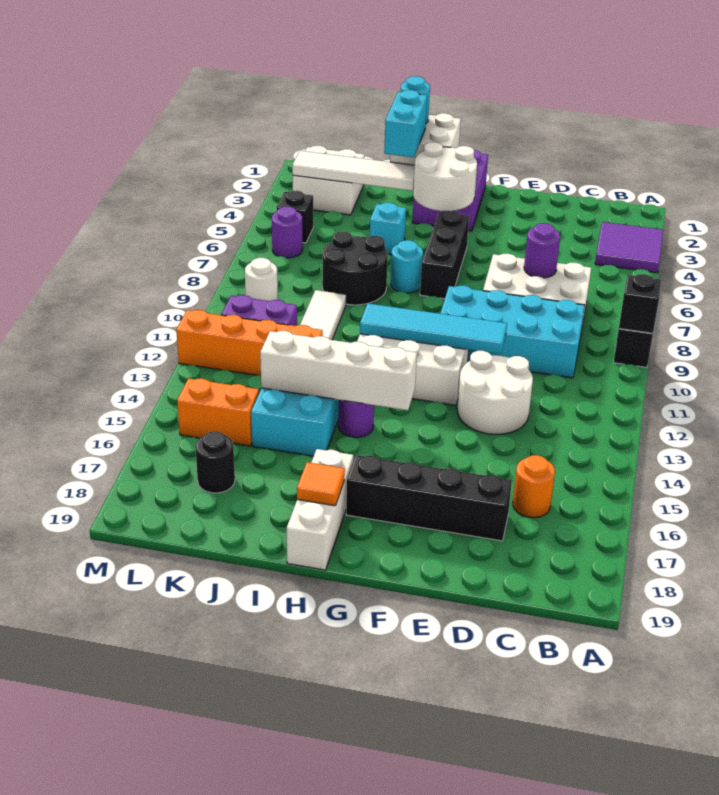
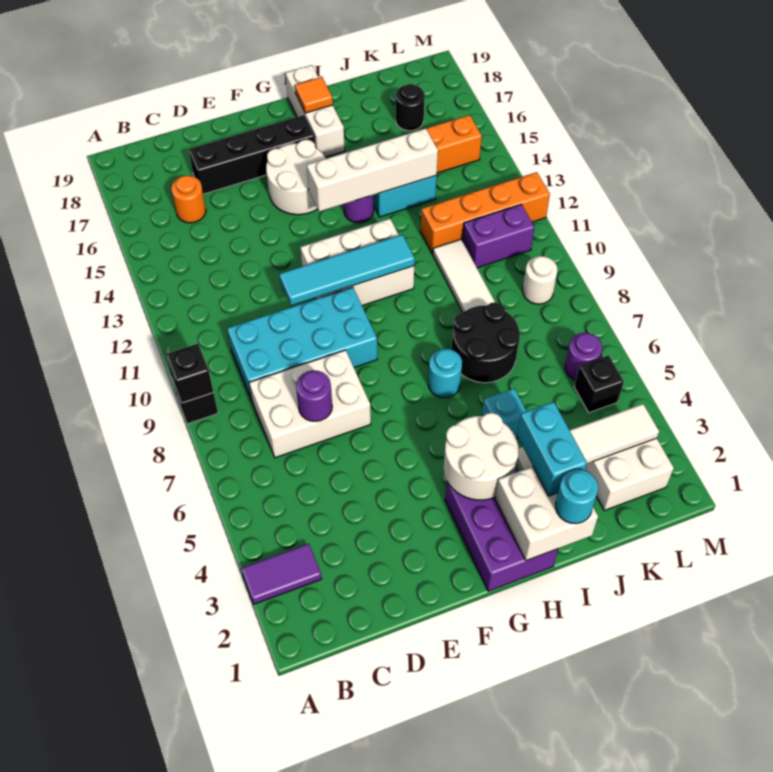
purple tile A3:B4 level 1 -> purple tile A3:B3 level 1
white round brick D12:E13 level 1 -> white round brick F15:G16 level 1
black brick G5:G7 level 1 -> none

